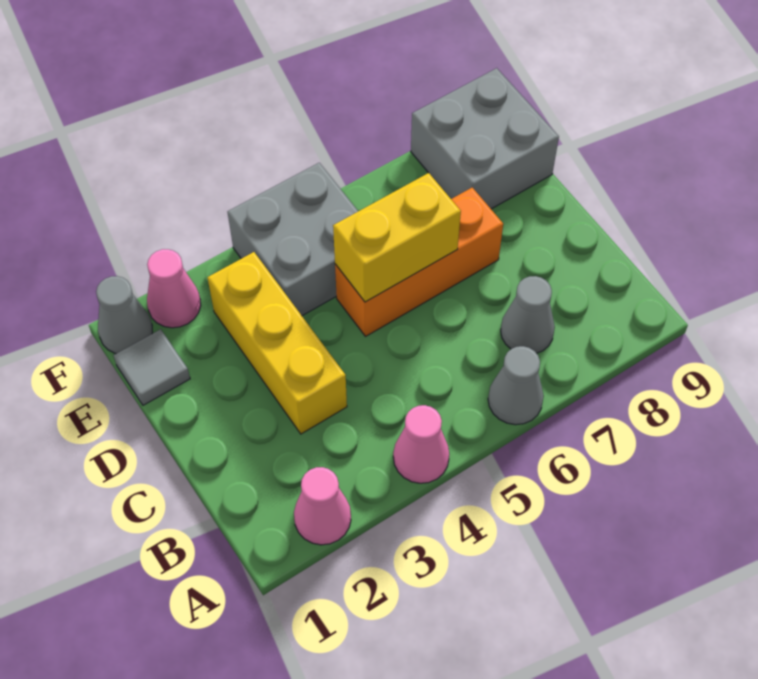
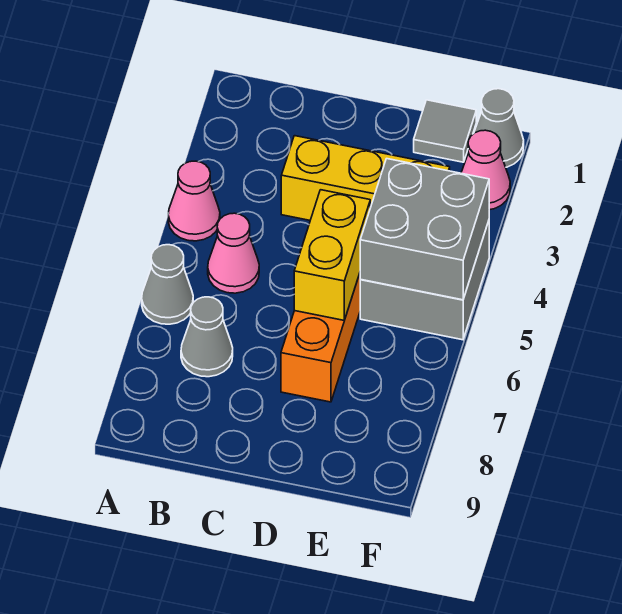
pink cone A2 level 1 -> pink cone B5 level 1
grey brick E8:F9 level 1 -> grey brick E4:F5 level 2

